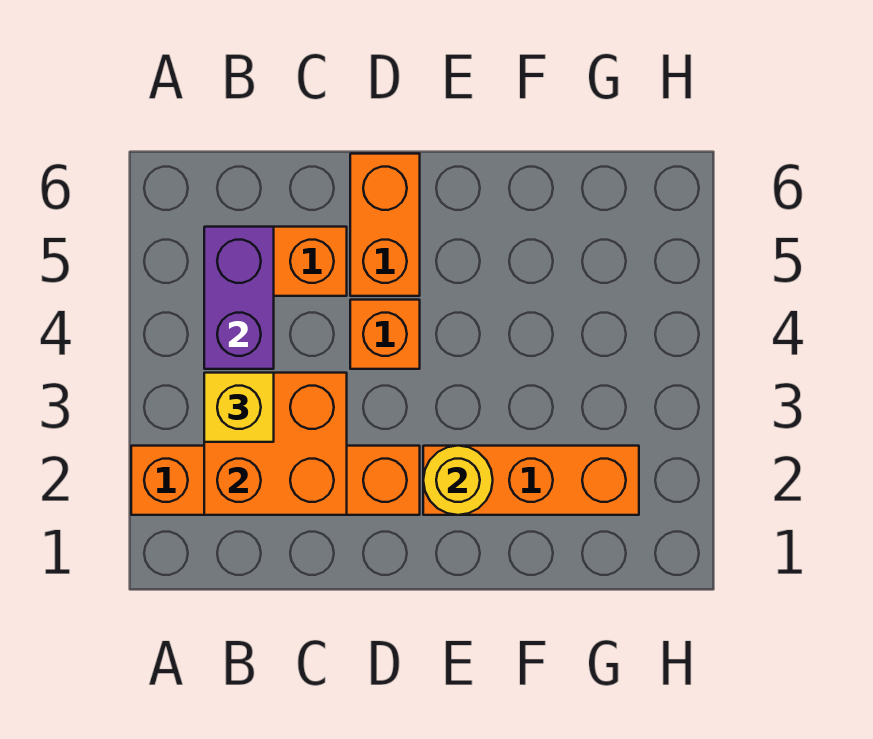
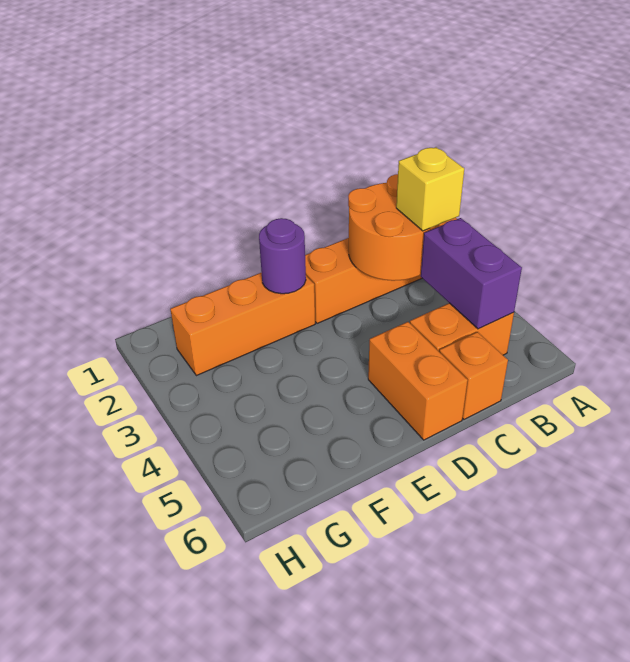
orange brick B2:C3 level 2 -> orange round brick B2:C3 level 2
orange brick D4 level 1 -> orange brick C6 level 1
yellow round brick E2 level 2 -> purple round brick E2 level 2

